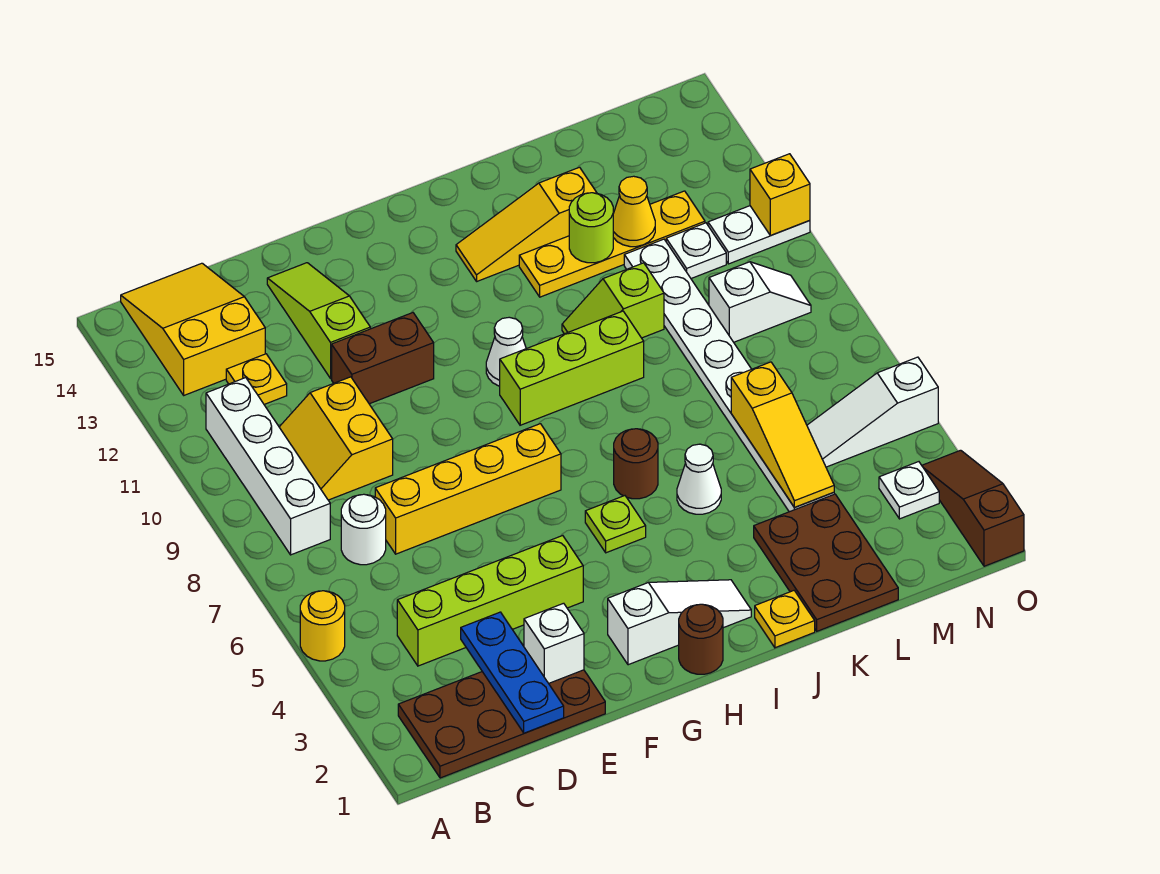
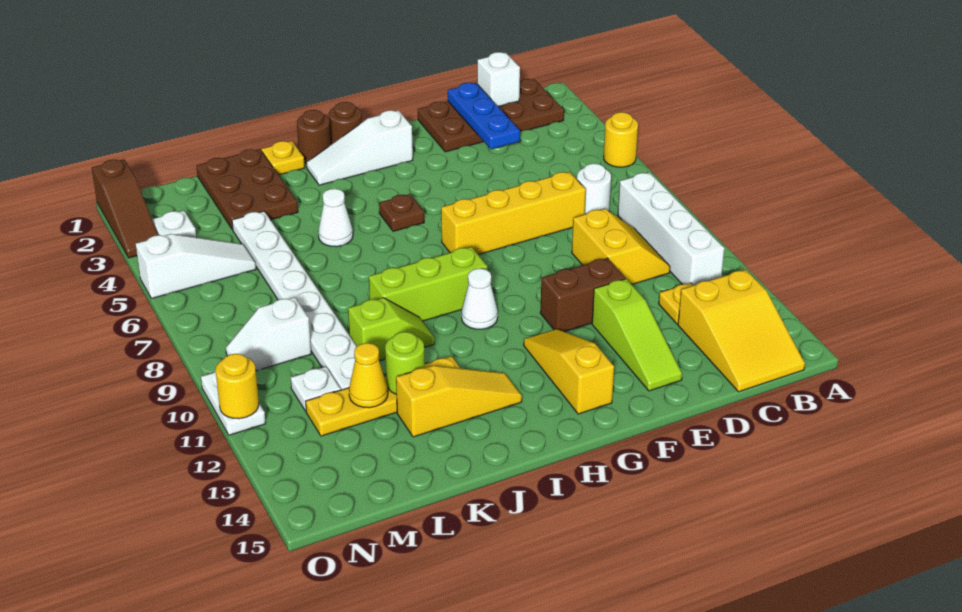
lime brick C4:F4 level 1 -> none
white brick E2 level 2 -> white brick C1 level 2
lime plate H5 level 1 -> brown plate H5 level 1
brown round brick I6 level 1 -> brown round brick I1 level 1
yellow slope L4:L6 level 2 top 6 -> yellow slope G12:G14 level 1 top 14
white plate N11:O11 level 1 -> white plate O10:O11 level 1
yellow brick O11 level 2 -> yellow round brick O11 level 2

